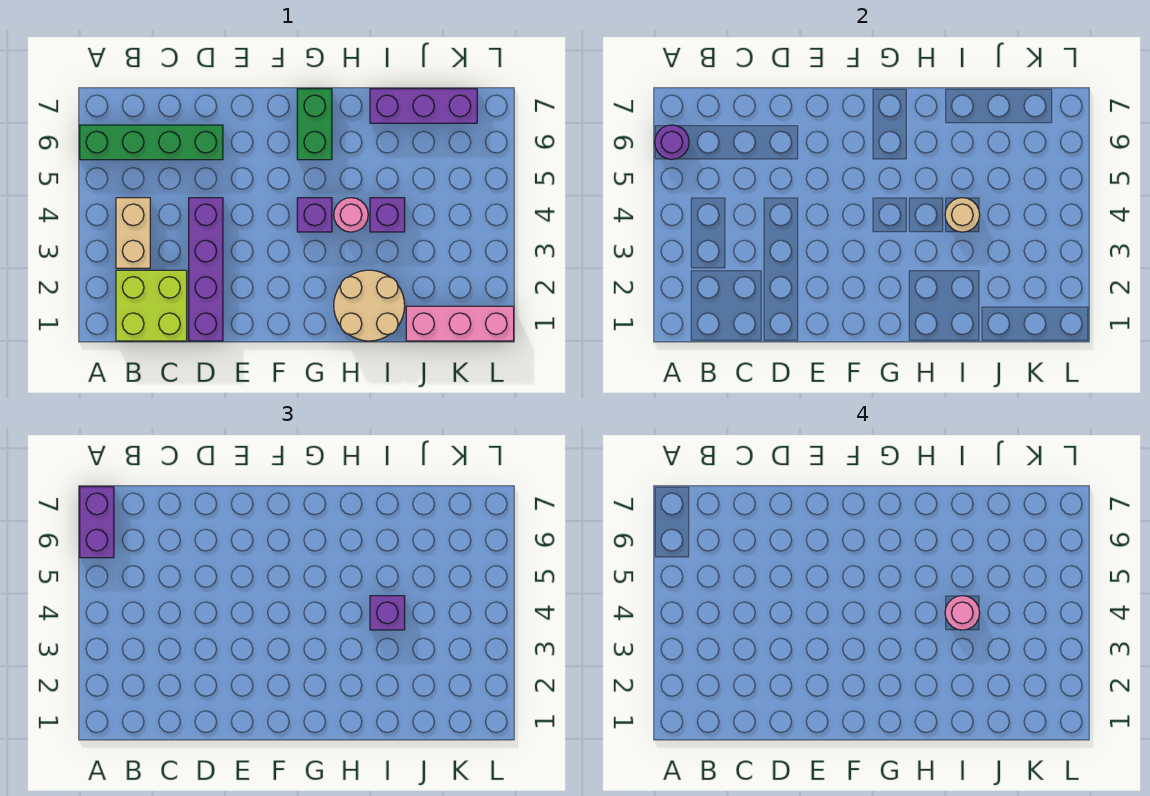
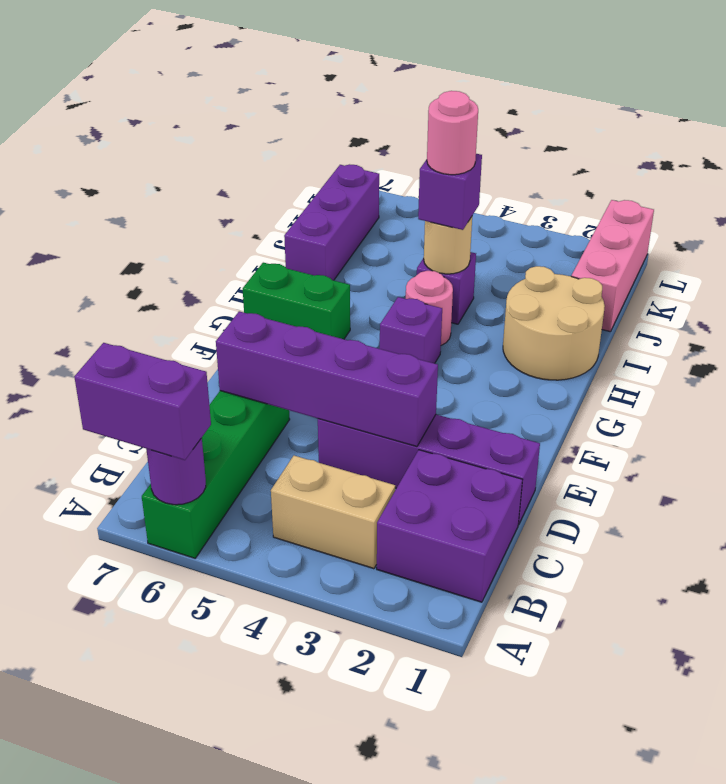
lime brick B1:C2 level 1 -> purple brick B1:C2 level 1
none -> purple brick D3:D6 level 2

